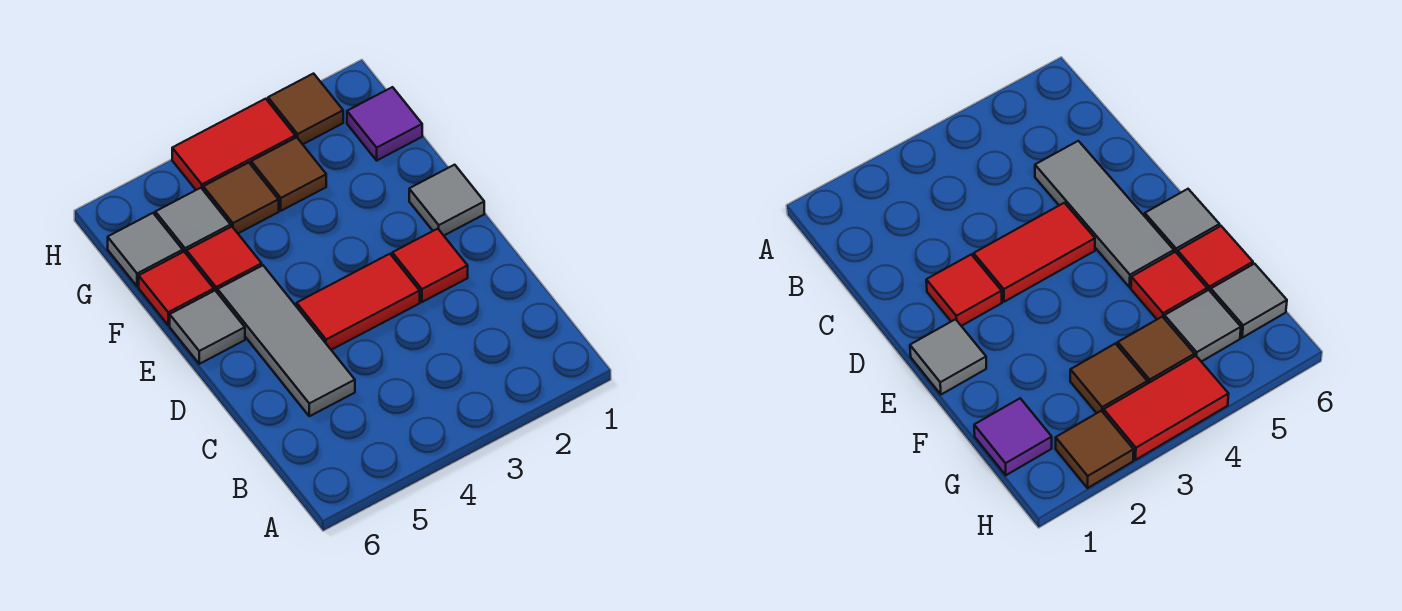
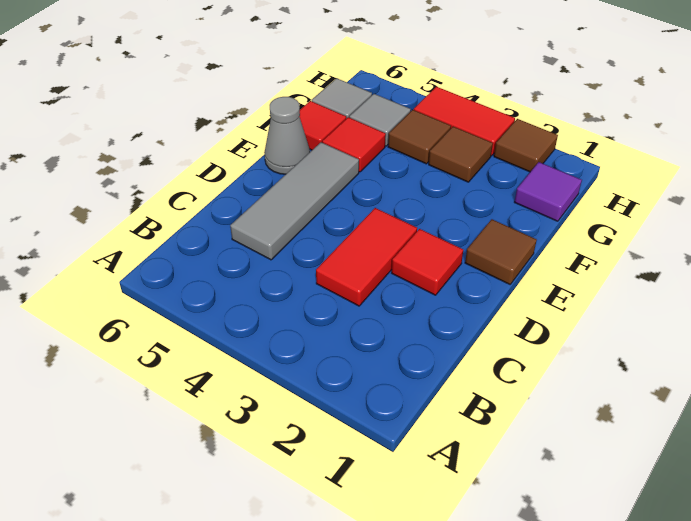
red tile D3:D4 level 1 -> red tile C3:D3 level 1
grey tile E1 level 1 -> brown tile E1 level 1
grey tile E6 level 1 -> grey cone E6 level 1

